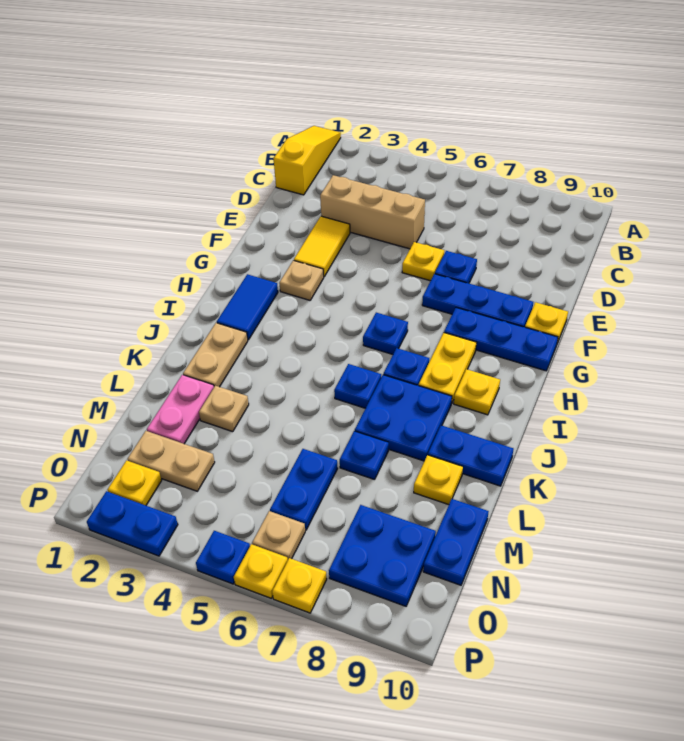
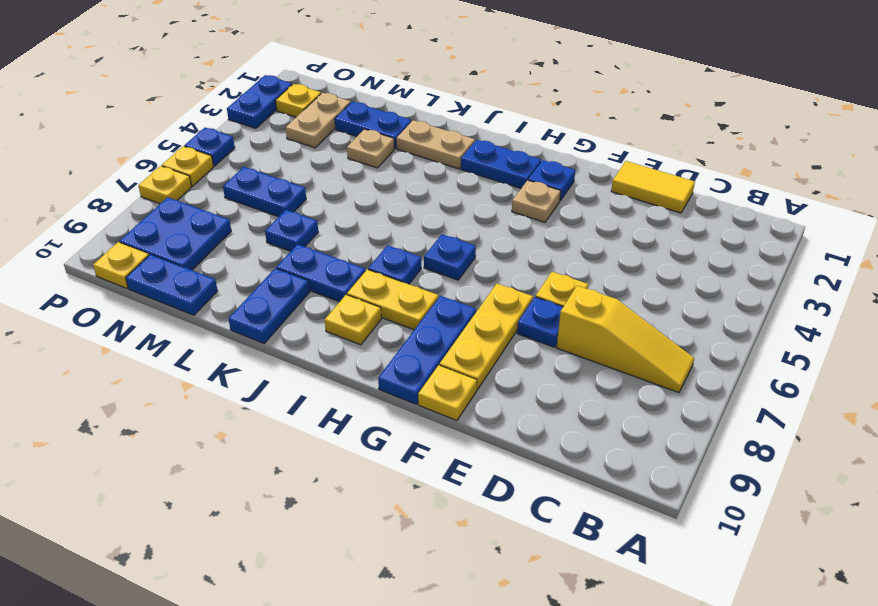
yellow slope A1:C1 level 1 top C -> yellow slope B7:D7 level 1 top D
tan brick D3:D5 level 1 -> none
yellow tile E3:F3 level 1 -> yellow tile D1:E1 level 1
blue plate F7:F9 level 1 -> yellow plate F7:F9 level 1
blue tile H2:I2 level 1 -> blue plate H2:I2 level 1
blue plate J6 level 1 -> blue plate G2 level 1
blue plate J7:K8 level 1 -> blue plate J8:K8 level 1
pink plate L2:M2 level 1 -> blue plate L2:M2 level 1
yellow plate L9 level 1 -> yellow plate O10 level 1
tan plate O6 level 1 -> none

